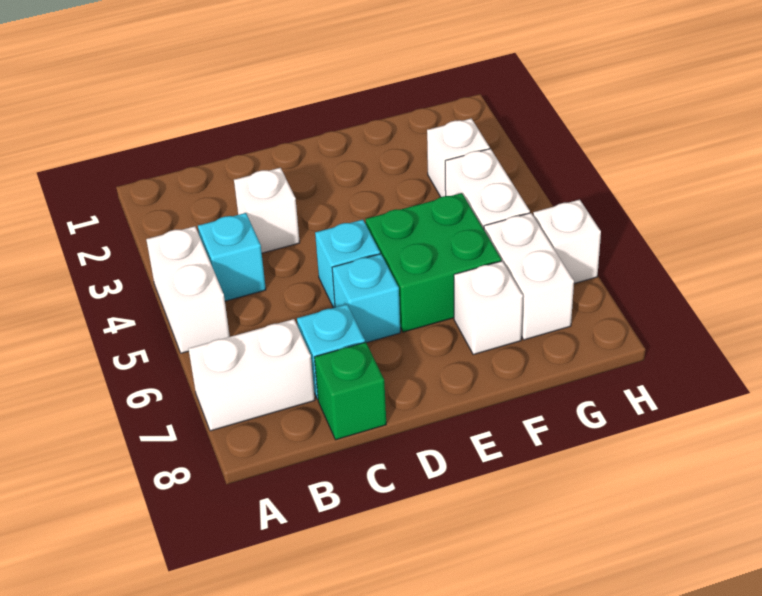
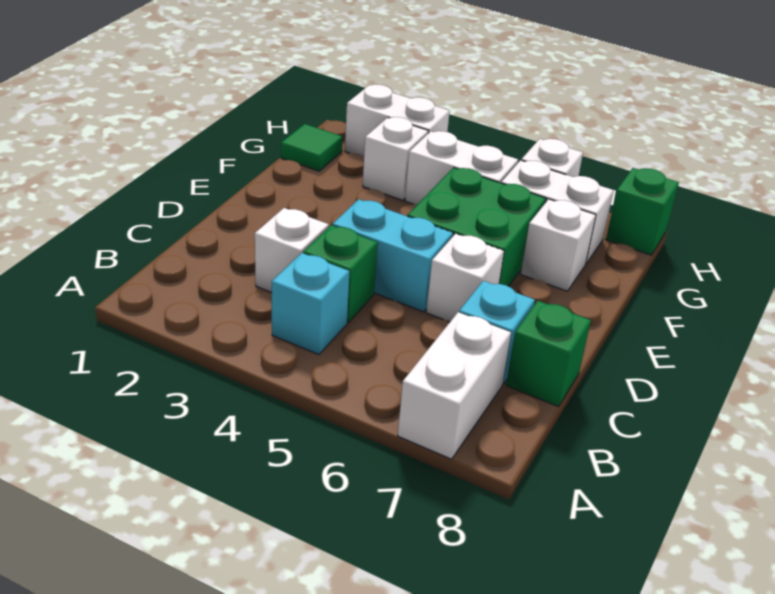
white brick A4:A5 level 1 -> white brick H2:H3 level 1
none -> green brick C4 level 1
cyan brick D5 level 1 -> cyan brick D4:D5 level 1
cyan brick D6 level 1 -> white brick D6 level 1
none -> green tile G1 level 1
none -> green brick H8 level 1

